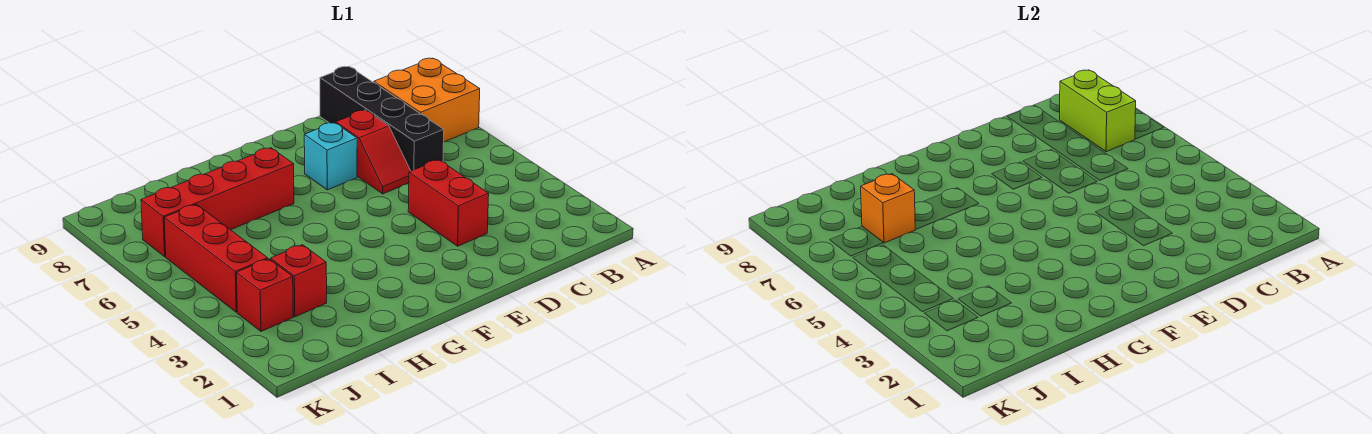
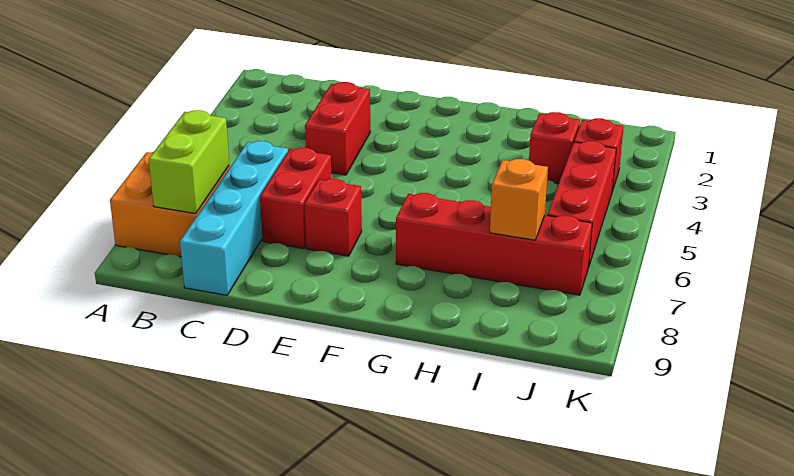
black brick C6:C9 level 1 -> cyan brick C6:C9 level 1
red slope D6:D7 level 1 top 7 -> red brick D6:D7 level 1
cyan brick E7 level 1 -> red brick E7 level 1

